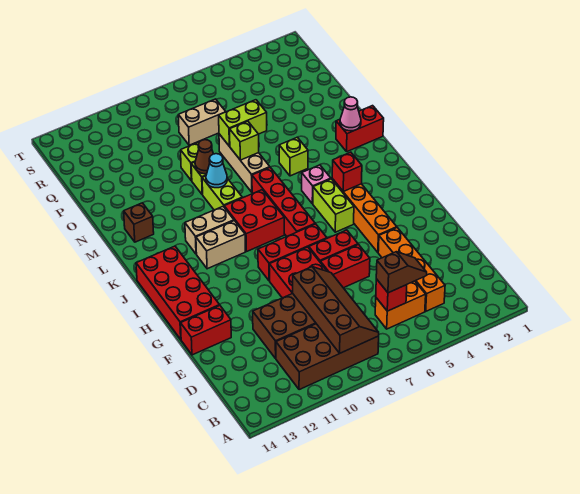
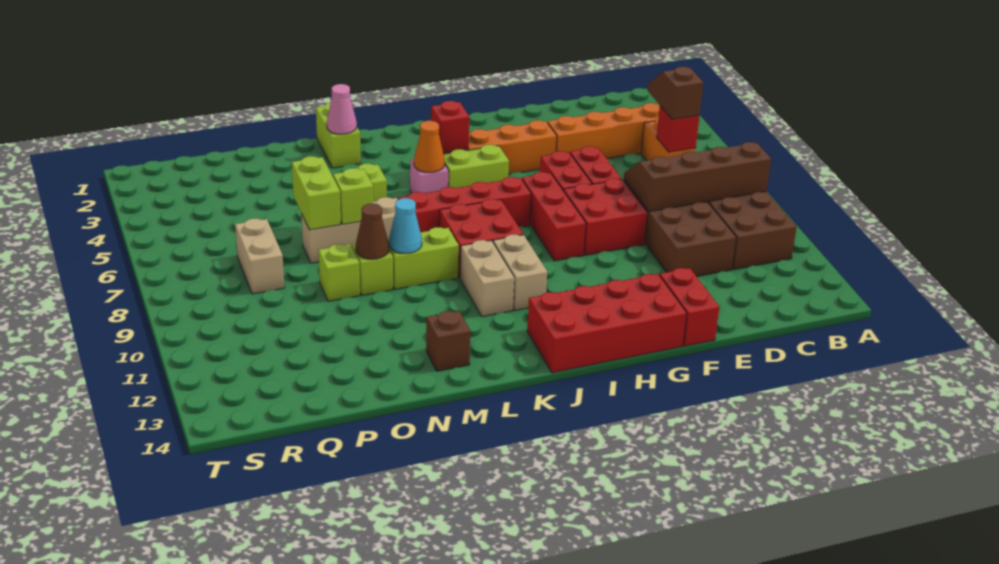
none -> orange cone K5 level 2
red brick M1:M2 level 1 -> lime brick M1:M2 level 1

